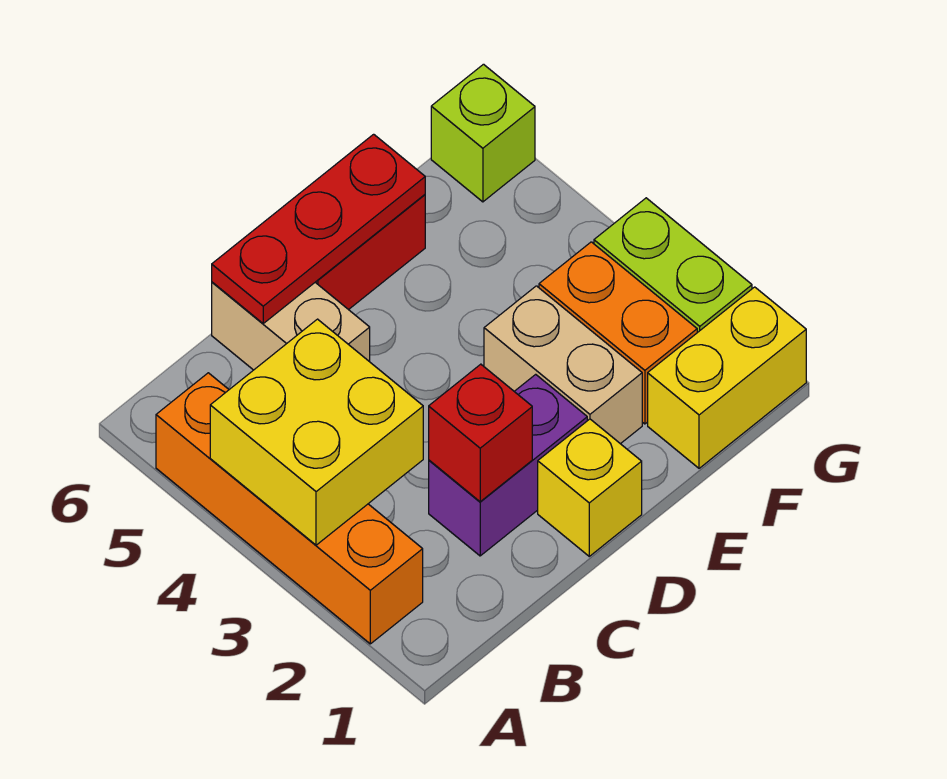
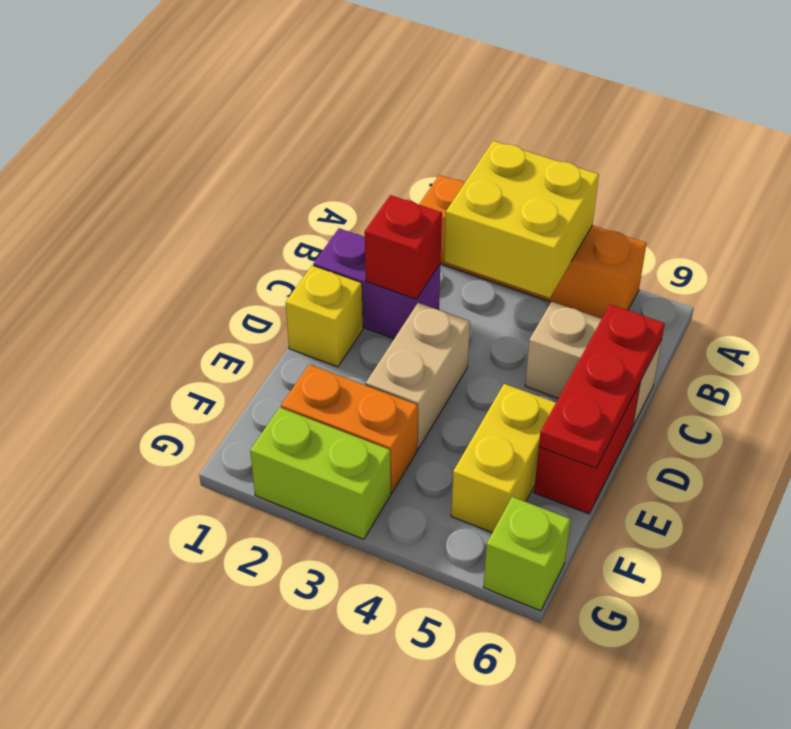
purple brick C2:D2 level 1 -> purple brick C1:C2 level 1
tan brick E2:E3 level 1 -> tan brick D3:E3 level 1
yellow brick F1:G1 level 1 -> yellow brick E5:F5 level 1

